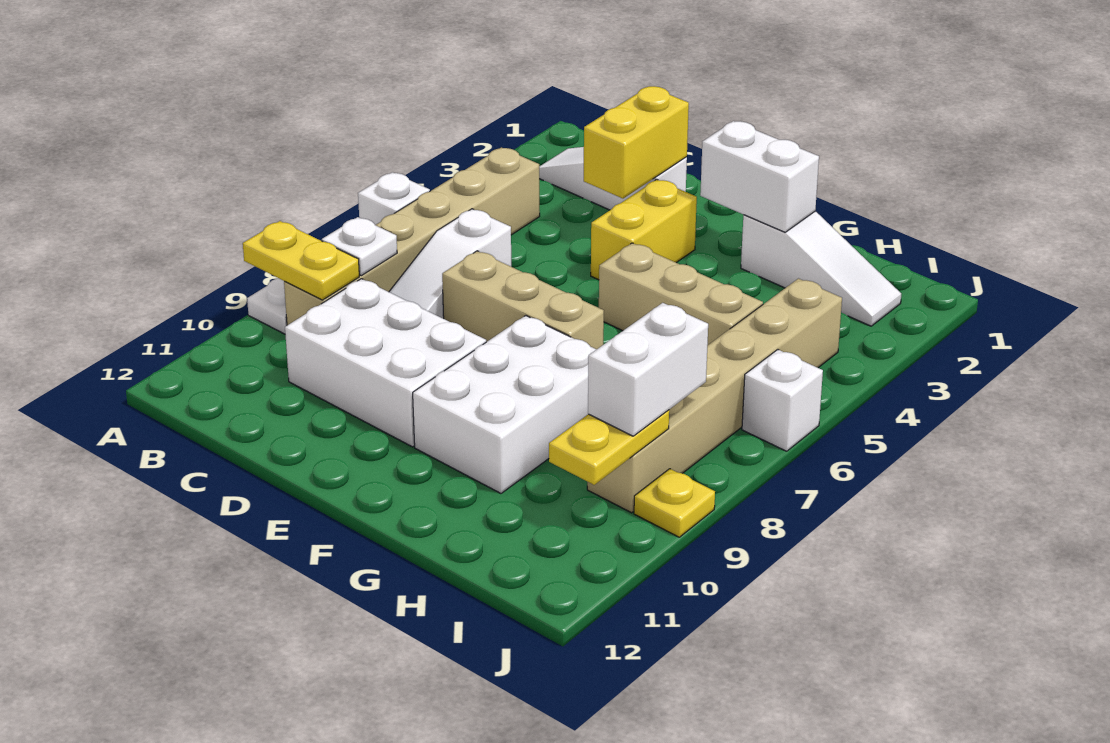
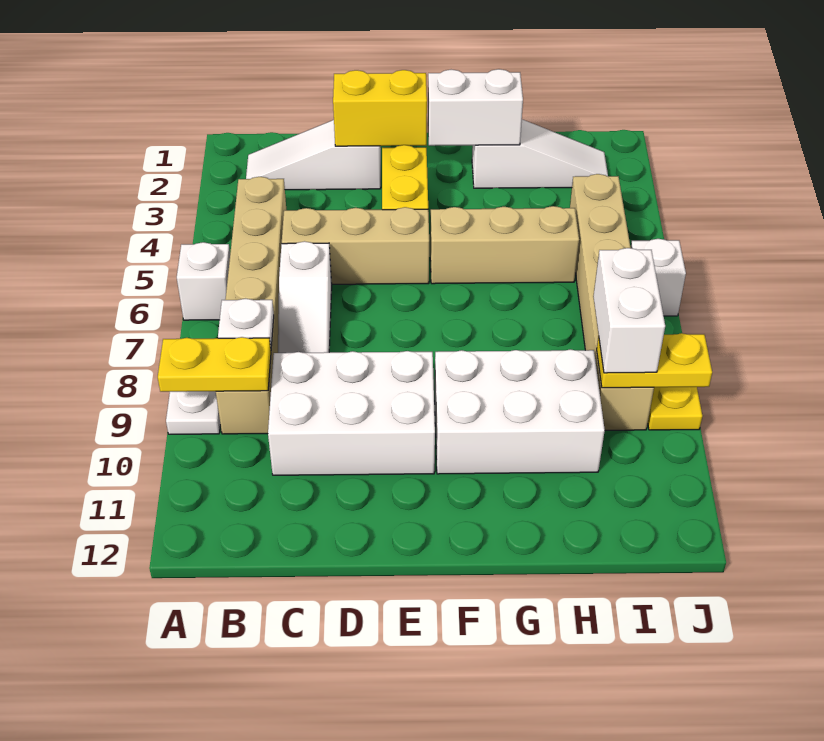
yellow brick D2:D3 level 2 -> yellow brick D2:E2 level 2
tan brick D7:F7 level 1 -> tan brick C5:E5 level 1
white brick F8:G10 level 1 -> white brick F9:H10 level 1
yellow plate I9:I10 level 2 -> yellow plate I9:J9 level 2

